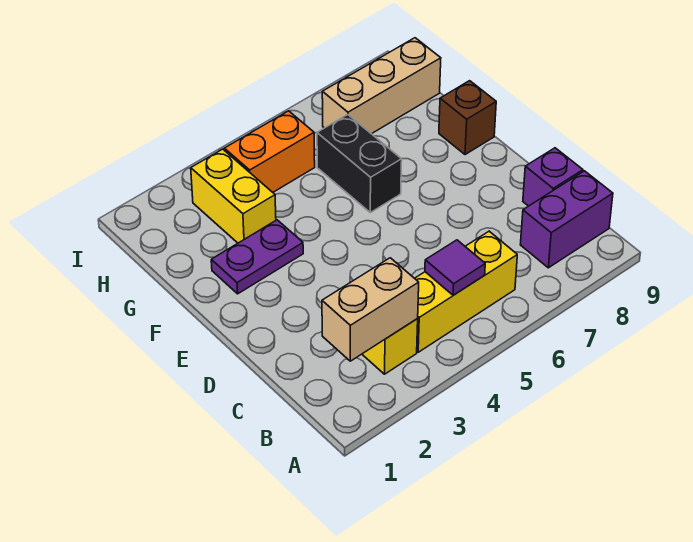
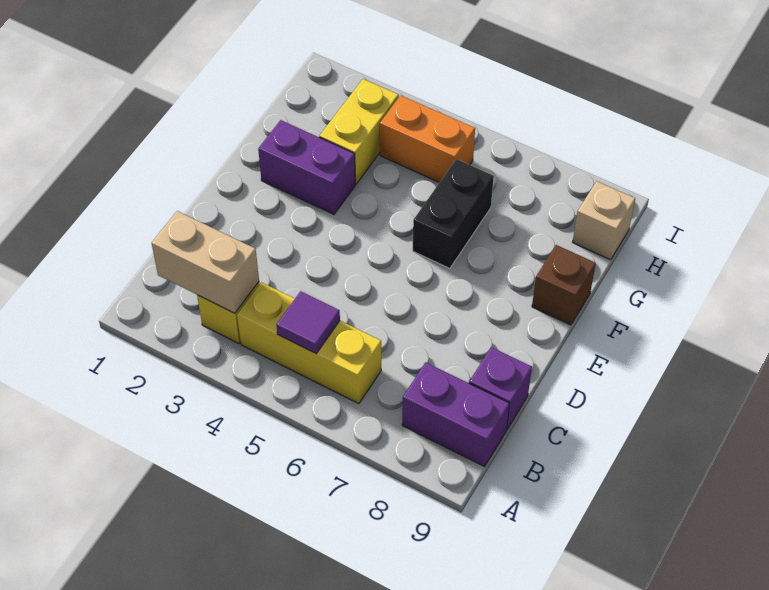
purple plate F2:F3 level 1 -> purple brick F2:F3 level 1
tan brick H7:H9 level 1 -> tan brick H9 level 1

